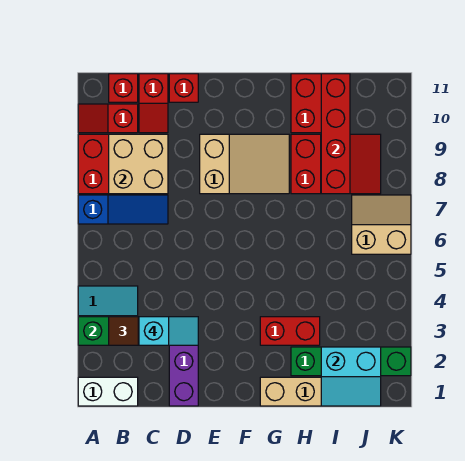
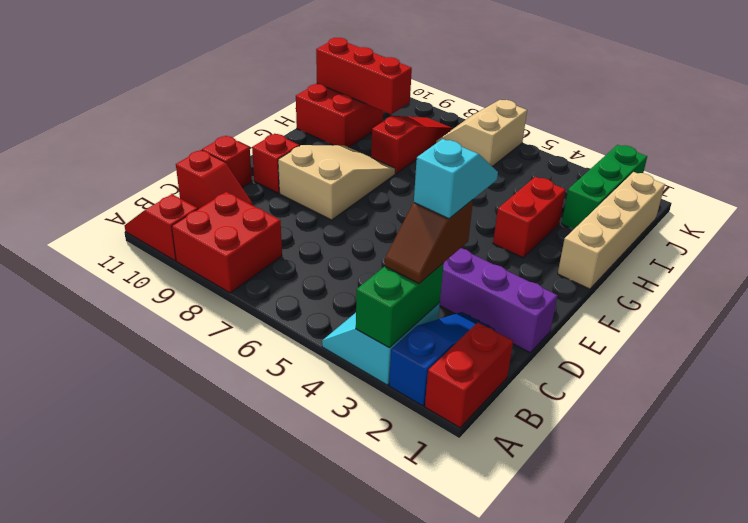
white brick A1:B1 level 1 -> red brick A1:B1 level 1
blue slope A7:C7 level 1 top A -> blue slope A2:C2 level 1 top A
red slope A10:B10 level 1 top B -> red slope A10:A11 level 1 top 10
tan brick B8:C9 level 2 -> none
red brick B11 level 1 -> red brick E10 level 1
green brick H2:K2 level 1 -> green brick I2:K2 level 1
red slope H8:J9 level 1 top H -> red slope H8:J8 level 1 top H
cyan slope I1:J2 level 2 top 2 -> none
red brick I8:I11 level 2 -> red brick I9:I11 level 2

